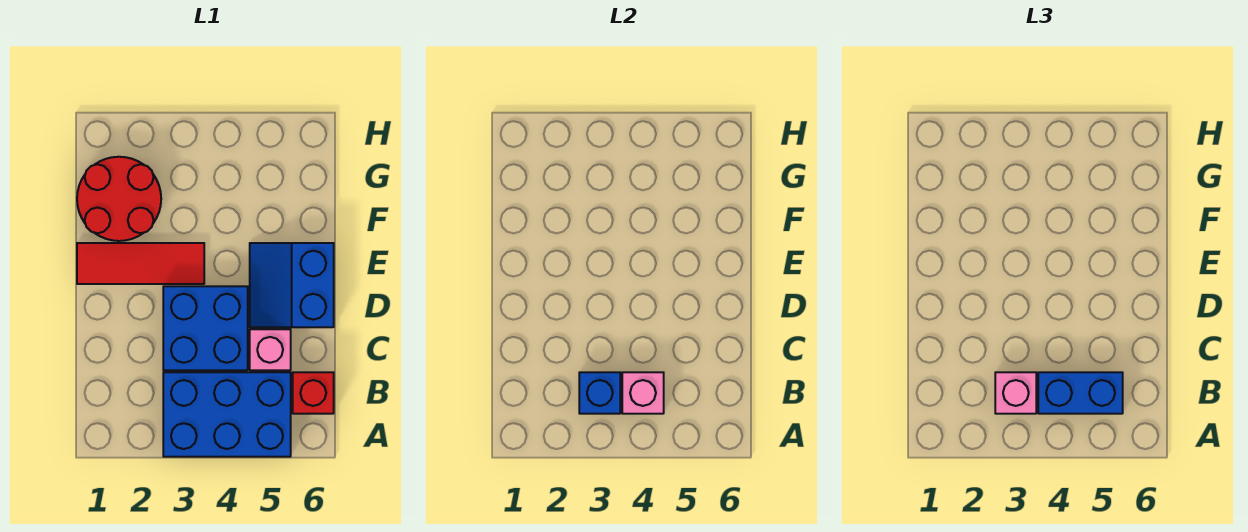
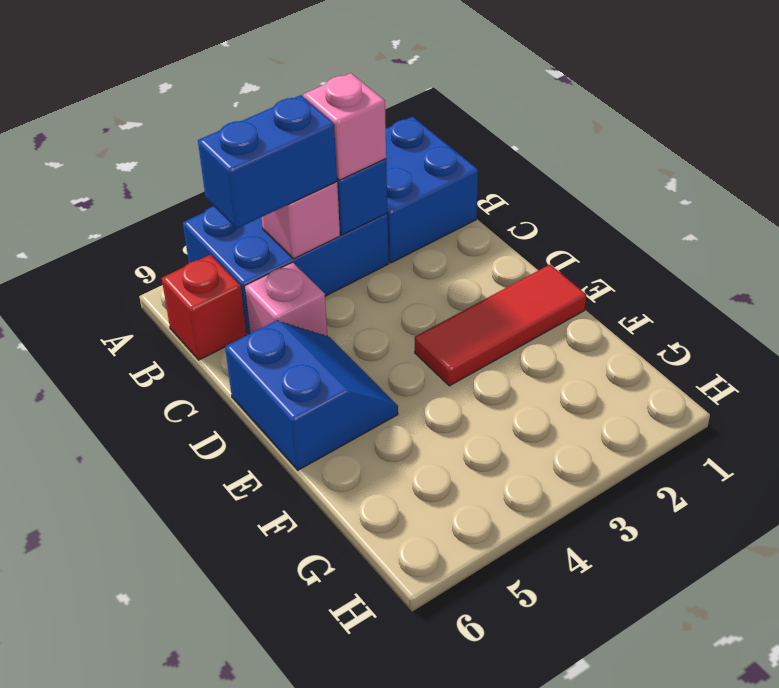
blue brick C3:D4 level 1 -> blue brick A1:B2 level 1
red round brick F1:G2 level 1 -> none

